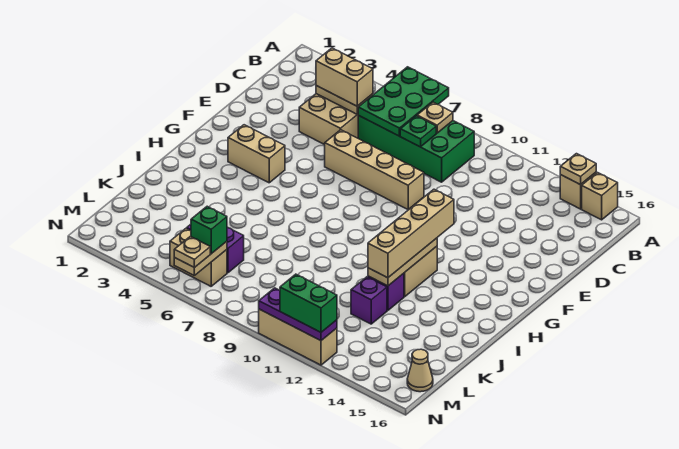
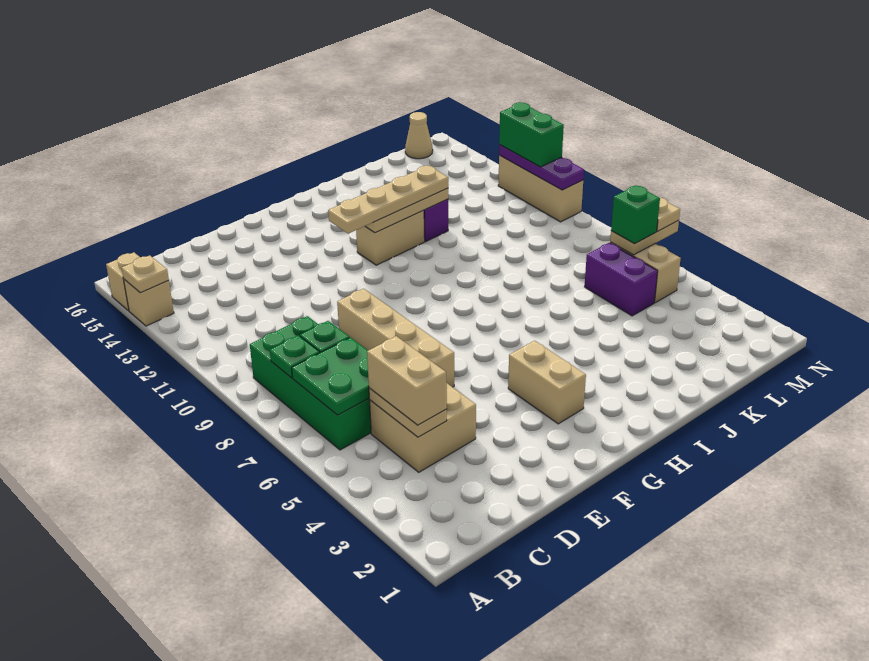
green plate A6:C7 level 2 -> green plate B6:C7 level 2
tan plate B8 level 2 -> green plate B8 level 2
tan brick G12:J12 level 3 -> tan plate G12:J12 level 3
purple brick K12 level 1 -> none

